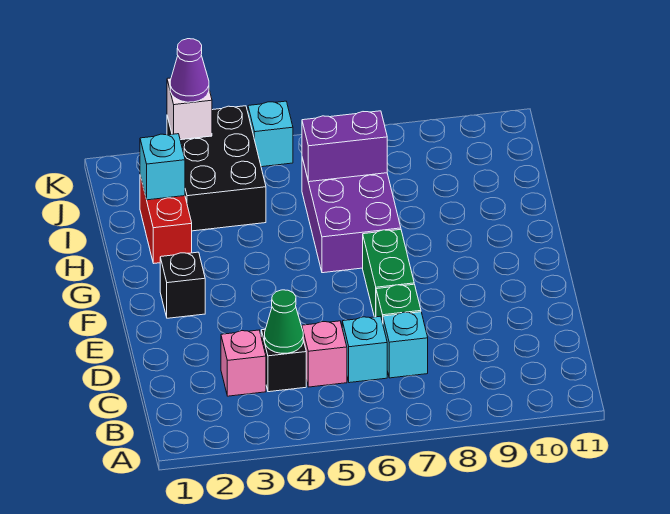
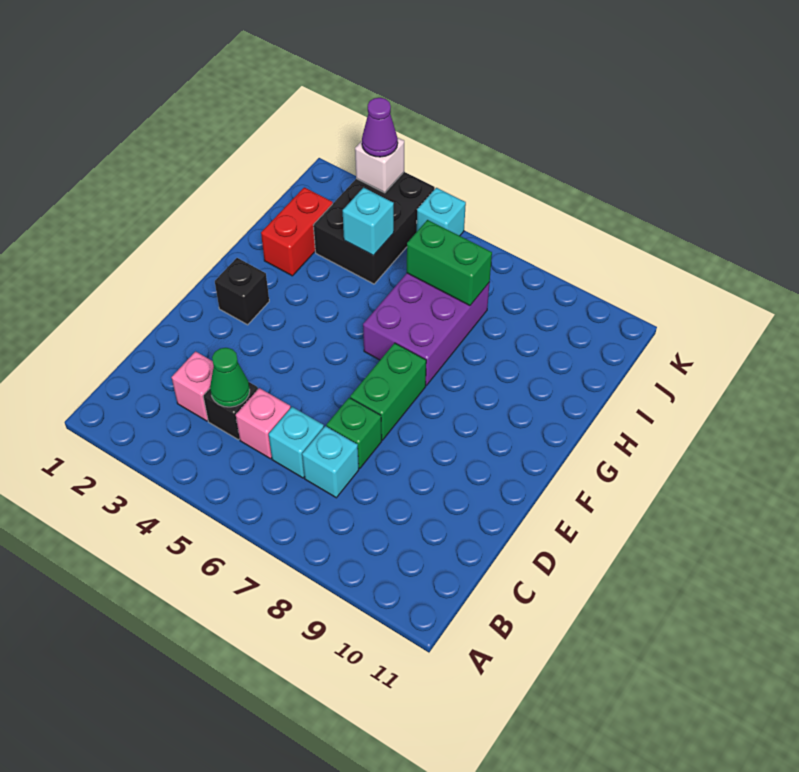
cyan brick I2 level 2 -> cyan brick I4 level 2
purple brick I6:I7 level 2 -> green brick I6:I7 level 2

